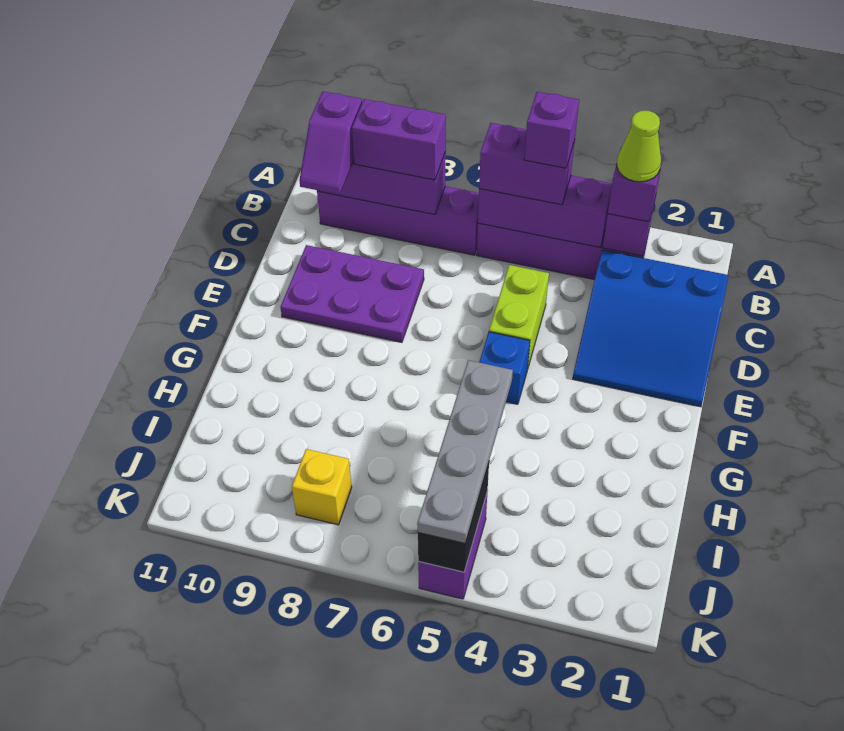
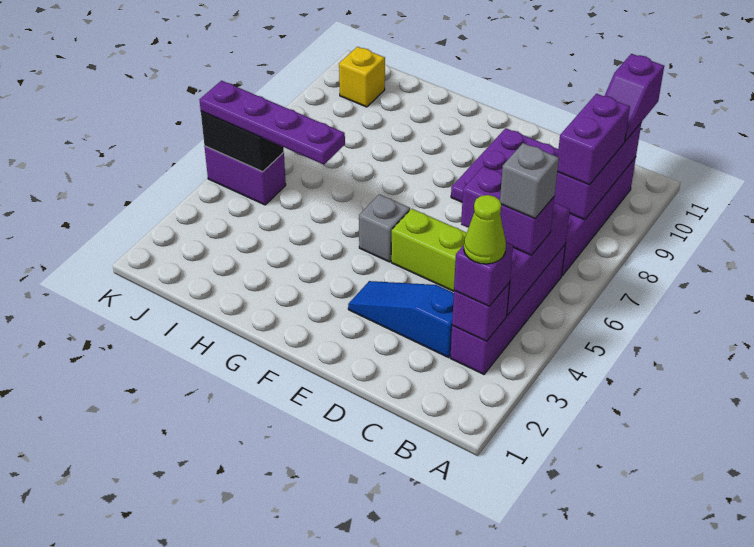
purple brick B5:B6 level 3 -> purple brick B5:C5 level 3
purple brick B5 level 4 -> grey brick B5 level 4
purple slope B10:C10 level 3 top B -> purple slope B10:B11 level 3 top 11
blue slope C1:E3 level 1 top C -> blue slope C3:E3 level 1 top C
blue brick F5 level 1 -> grey brick F5 level 1
grey plate H5:K5 level 3 -> purple plate H5:K5 level 3
yellow brick J8 level 1 -> yellow brick J10 level 1

